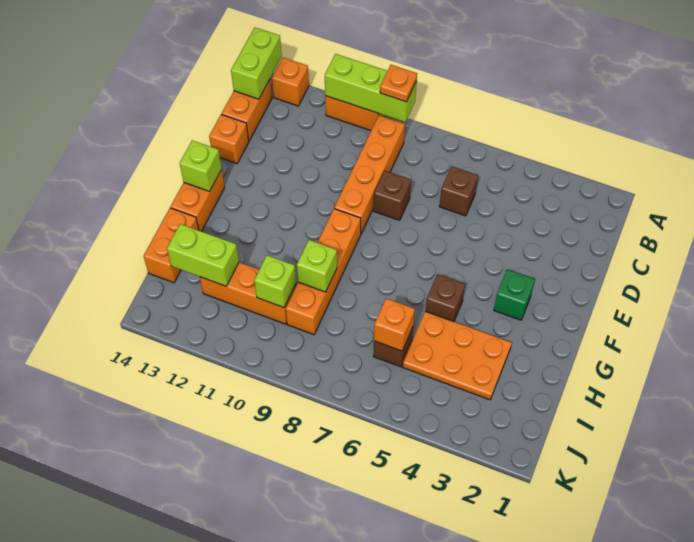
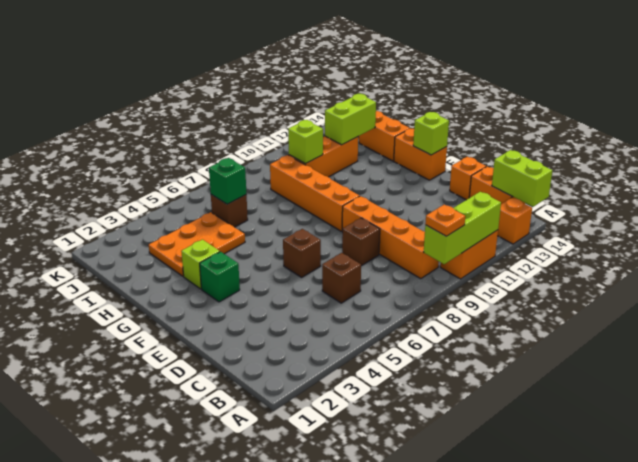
brown brick G5 level 1 -> brown brick E6 level 1
lime brick H9 level 2 -> lime brick G3 level 1
orange brick I6 level 2 -> green brick I6 level 2

